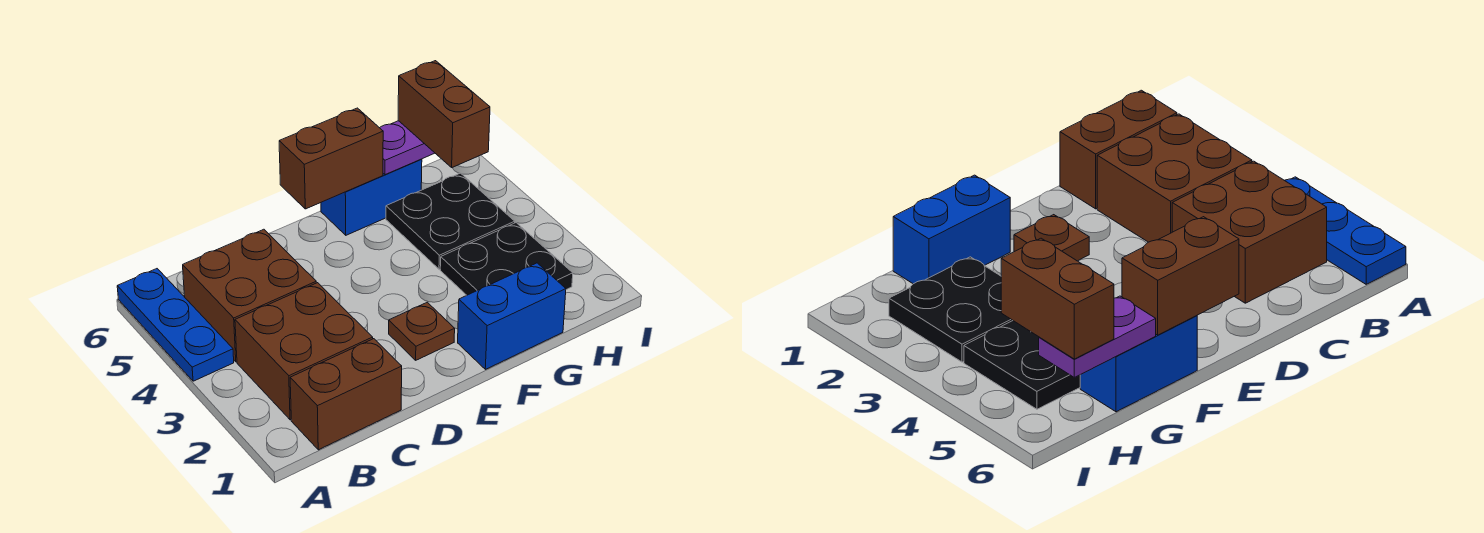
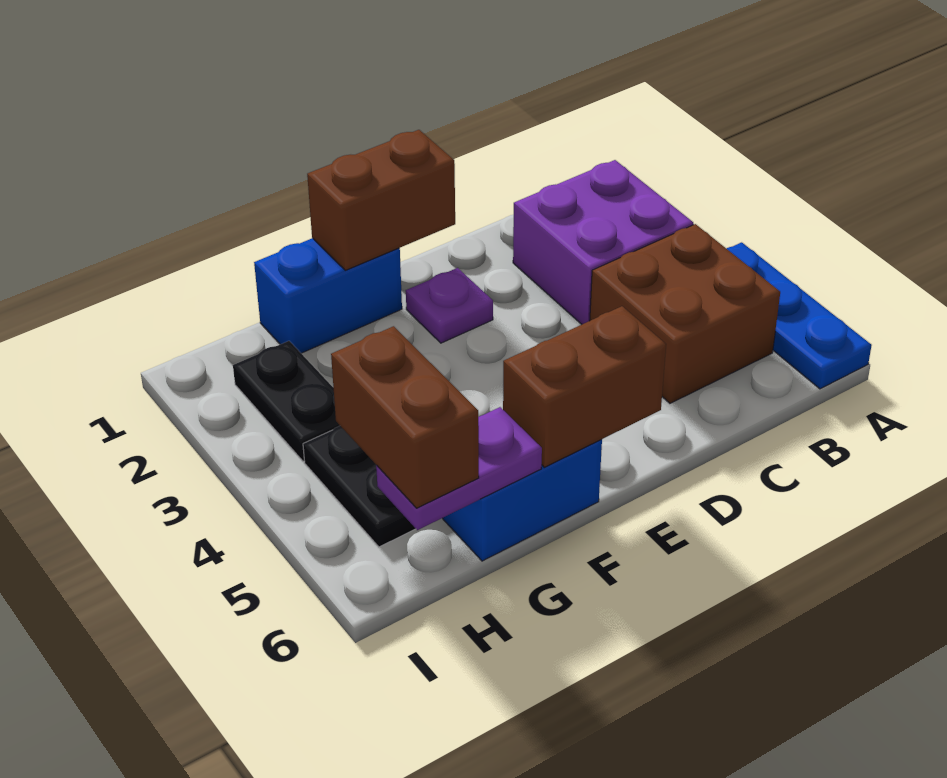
brown brick B1:C1 level 1 -> brown brick E1:F1 level 2
brown brick B2:C3 level 1 -> purple brick B2:C3 level 1
brown plate E2 level 1 -> purple plate E2 level 1
black plate G2:H3 level 1 -> black plate H2:H3 level 1

